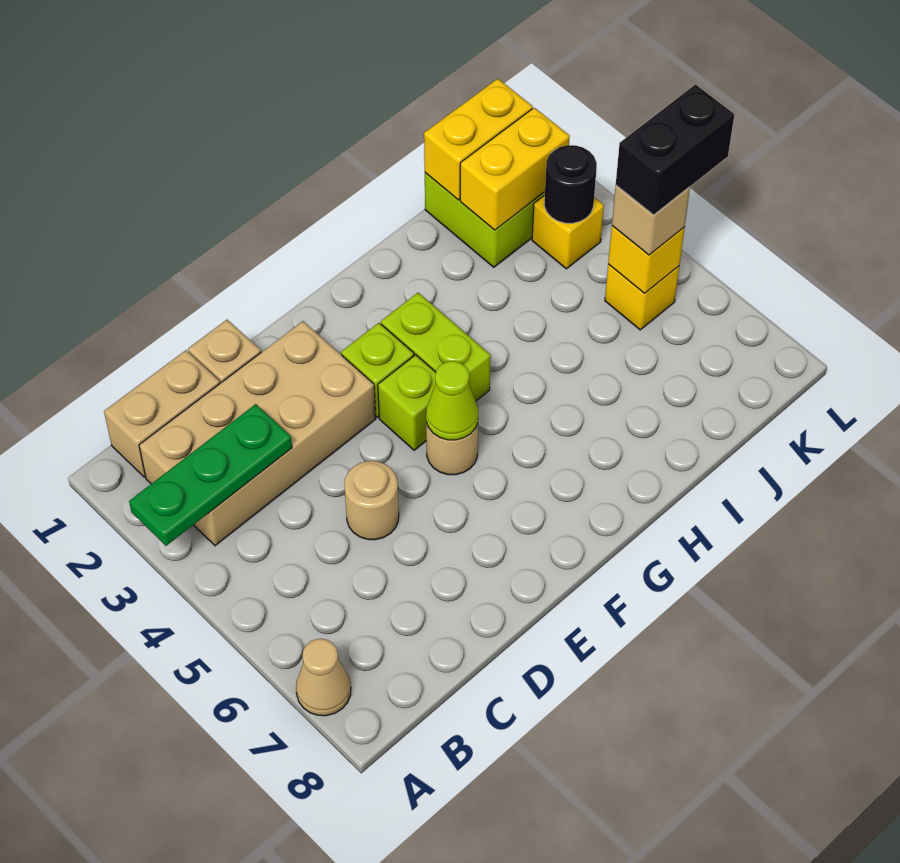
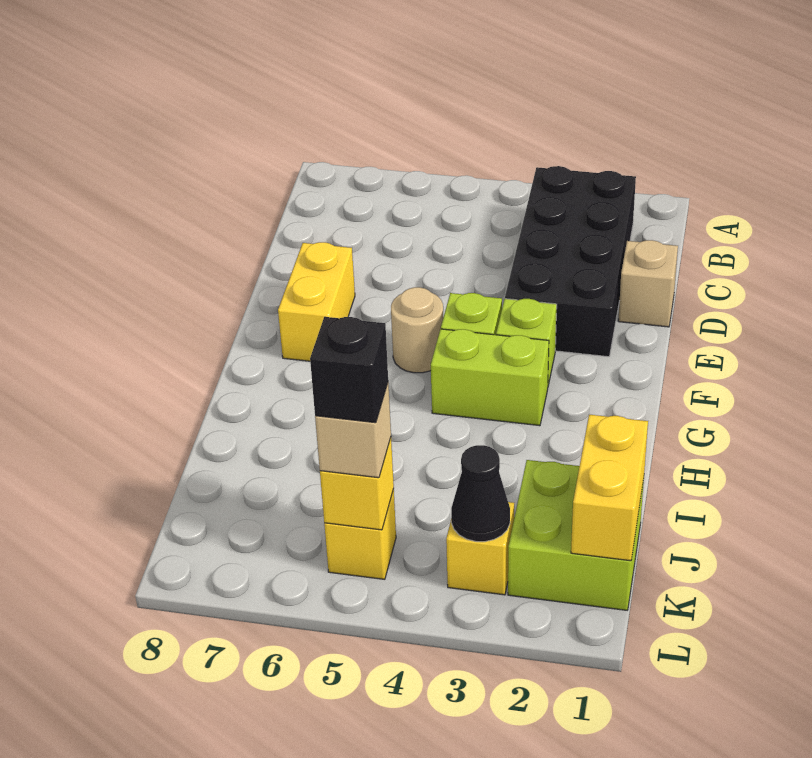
green plate A3:C3 level 2 -> none
tan cone A7 level 1 -> none
tan brick B1:C1 level 1 -> none
tan brick B2:E3 level 1 -> black brick B2:E3 level 1
tan round brick D5 level 1 -> none
lime cone F5 level 2 -> none
yellow brick J2:K2 level 2 -> yellow brick E7:F7 level 1
black round brick K3 level 2 -> black cone K3 level 2
black brick K5:L5 level 4 -> black brick K5 level 4

